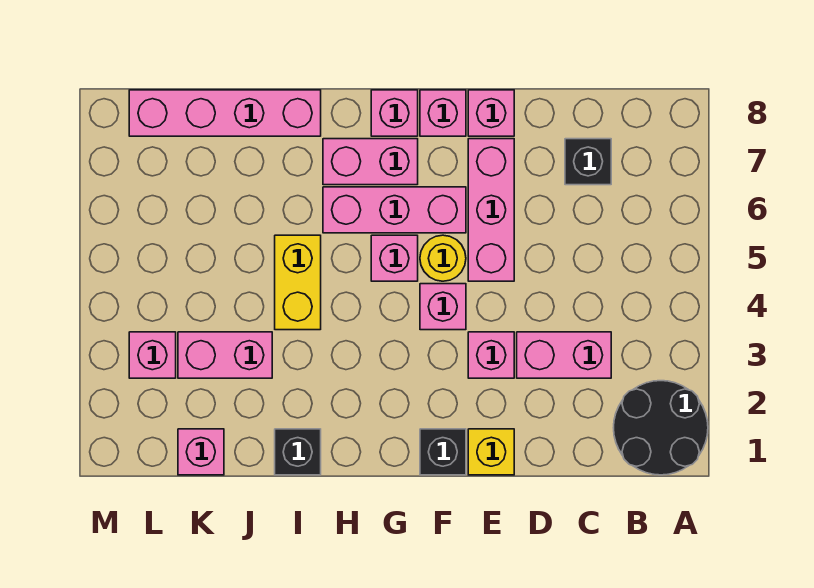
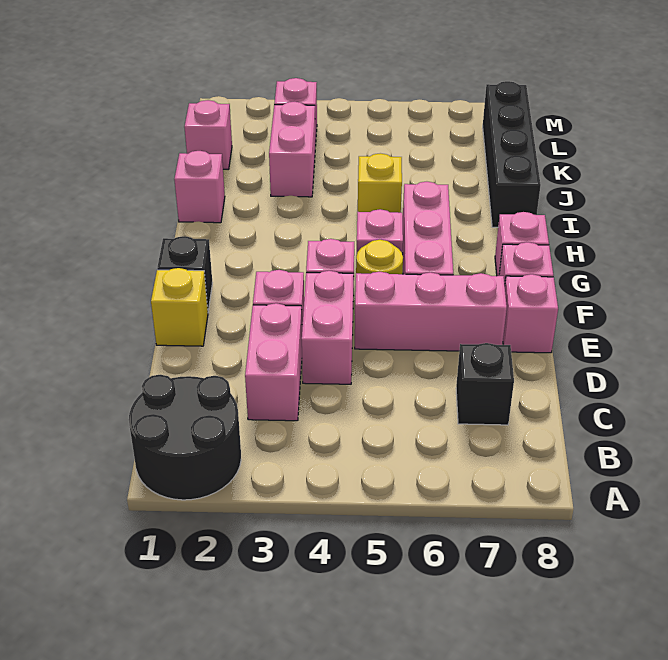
pink brick G7:H7 level 1 -> pink brick D4:E4 level 1
black brick I1 level 1 -> pink brick I1 level 1
yellow brick I4:I5 level 1 -> yellow brick I5 level 1
pink brick I8:L8 level 1 -> black brick I8:L8 level 1

